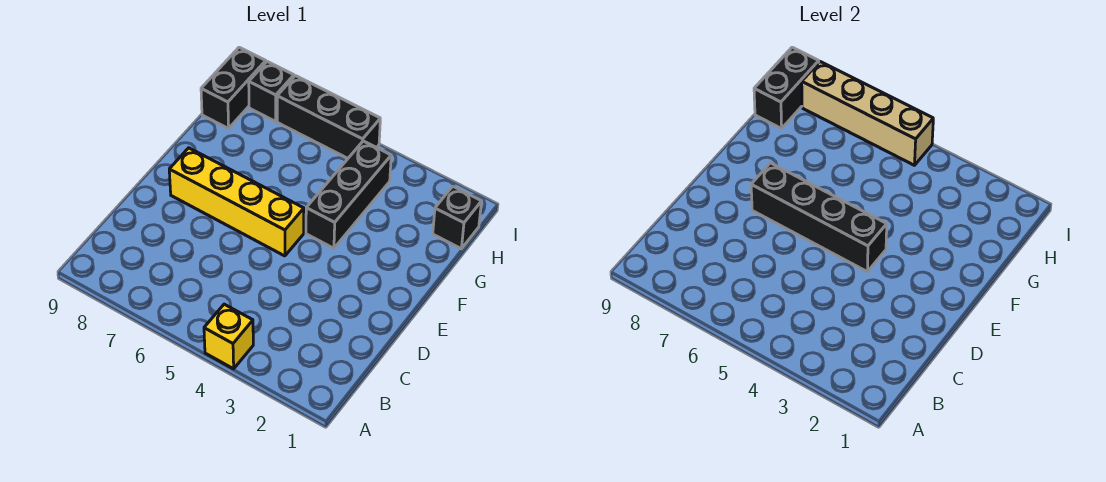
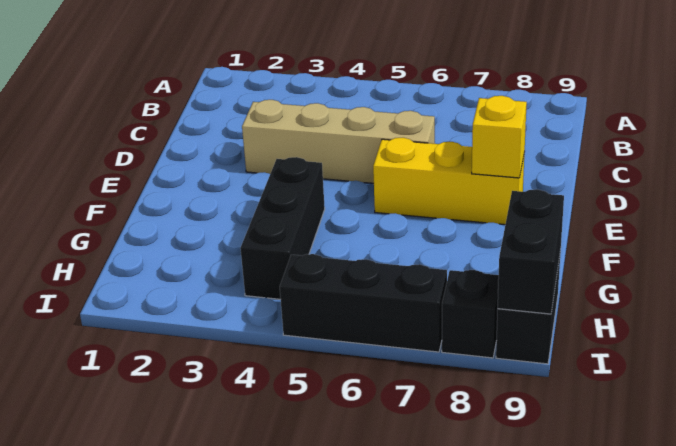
yellow brick A4 level 1 -> yellow brick E8 level 2
black brick E4:E7 level 2 -> none
yellow brick E5:E8 level 1 -> yellow brick E6:E8 level 1
black brick H1 level 1 -> none
tan brick I5:I8 level 2 -> tan brick D3:D6 level 1

